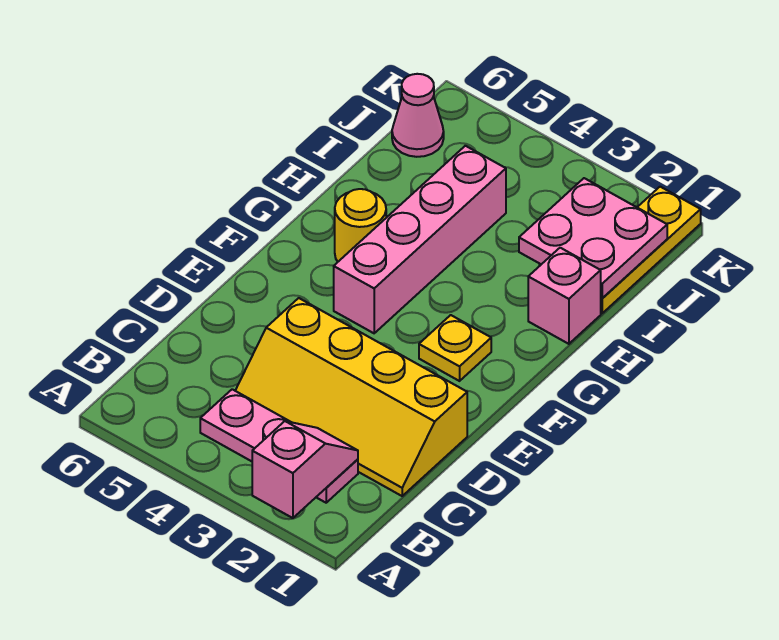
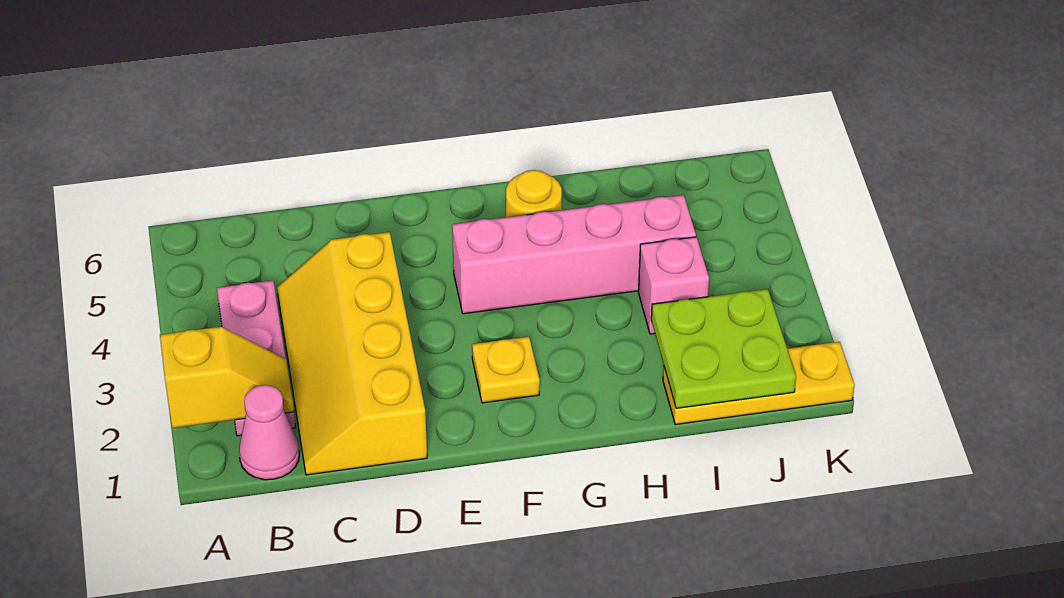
pink slope A2:B2 level 2 top A -> yellow slope A2:B2 level 2 top A
pink brick H1 level 1 -> pink brick I3 level 1
pink plate I1:J2 level 2 -> lime plate I1:J2 level 2
pink cone J6 level 1 -> pink cone B1 level 1

